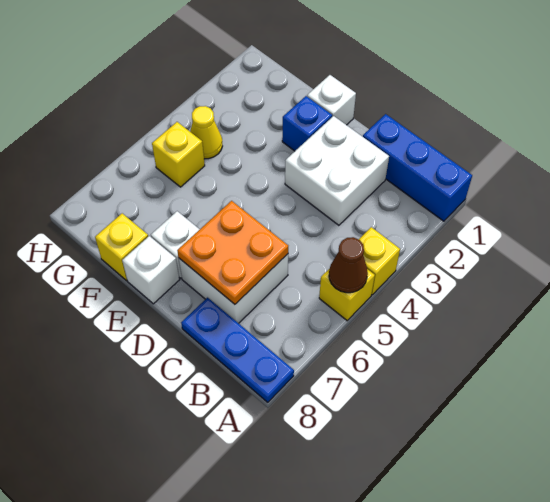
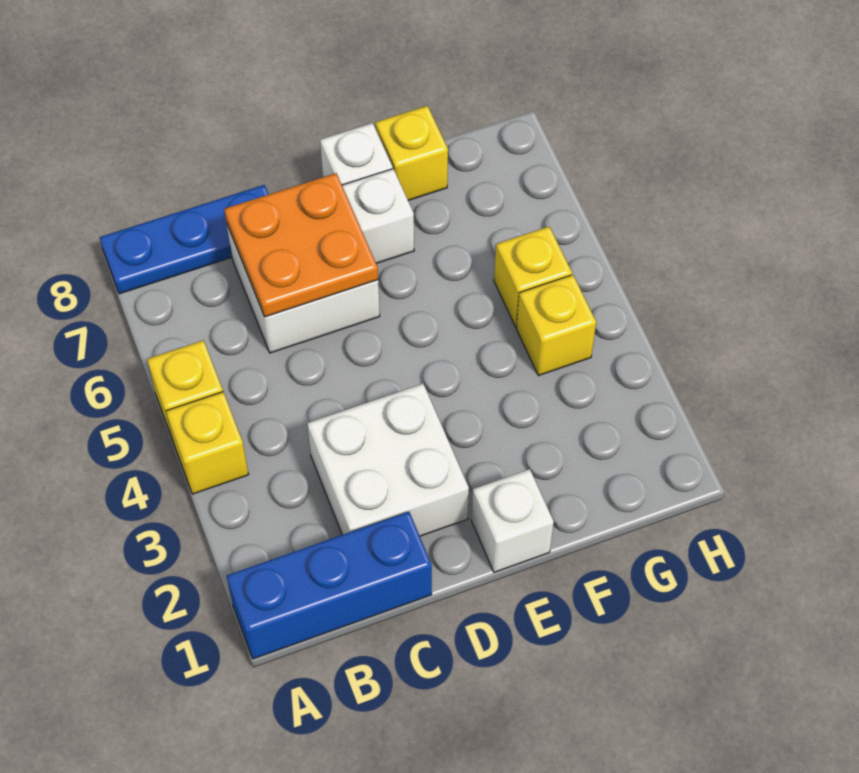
brown cone A5 level 2 -> none
blue brick E2 level 1 -> none
yellow cone G4 level 1 -> yellow brick G4 level 1

